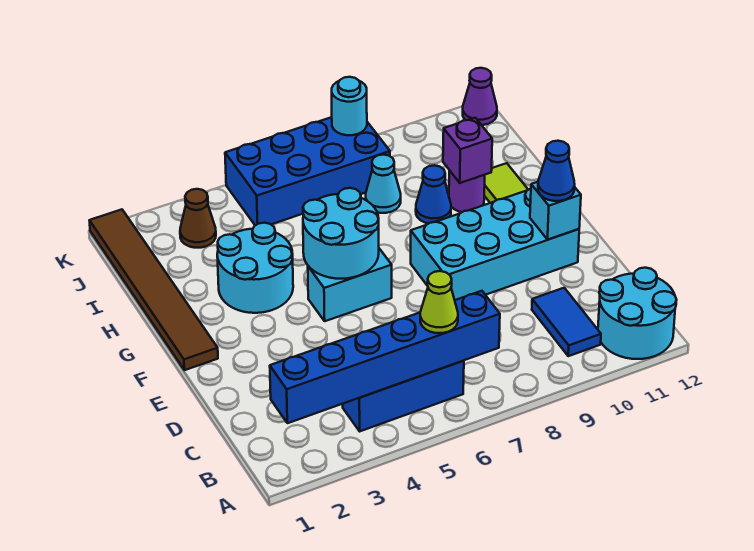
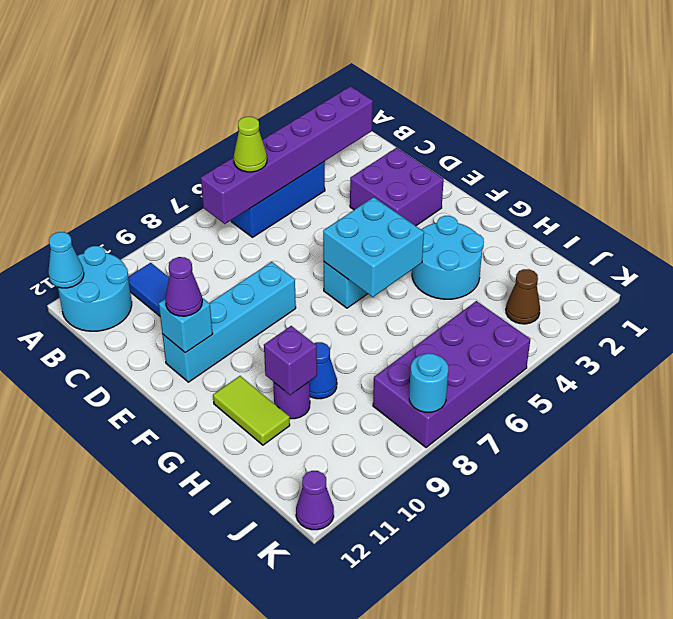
blue brick B2:B7 level 2 -> purple brick B2:B7 level 2
none -> purple brick D2:E3 level 1
cyan brick E8:F11 level 1 -> cyan brick E8:E11 level 1
blue cone E11 level 3 -> purple cone E11 level 3
brown tile F1:K1 level 1 -> none
cyan round brick F5:G6 level 2 -> cyan brick F5:G6 level 2
cyan cone I8 level 1 -> cyan cone A12 level 2
blue brick J5:K8 level 1 -> purple brick J5:K8 level 1

